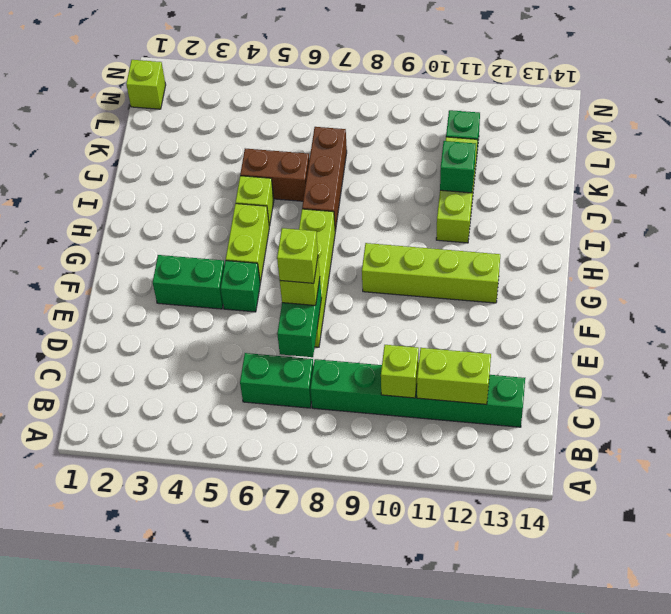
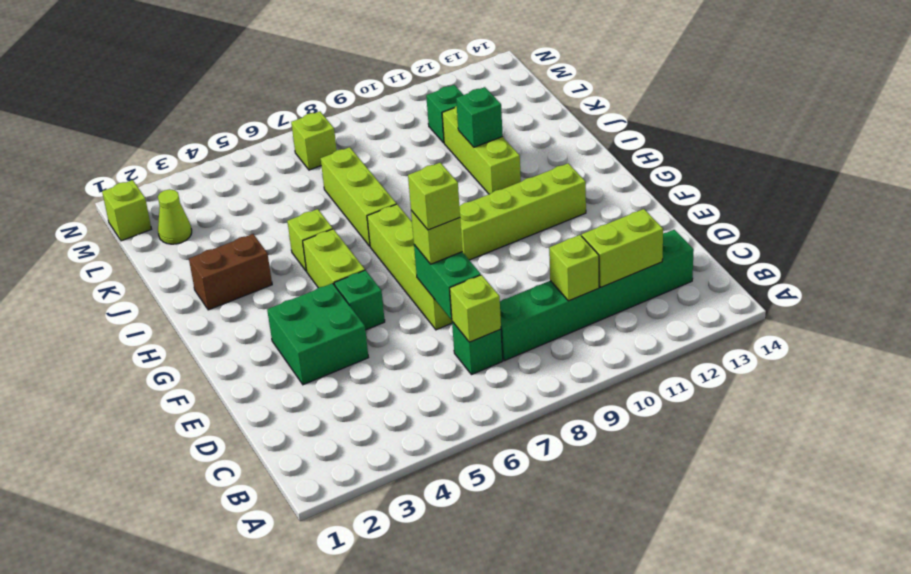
green brick C6:C7 level 1 -> green brick C7 level 1
none -> lime brick C7 level 2
green brick F3:F4 level 1 -> green brick E3:F4 level 1
brown brick I7:K7 level 1 -> lime brick I7:K7 level 1
brown brick J5:J6 level 1 -> brown brick I2:I3 level 1
none -> lime cone L2 level 1
none -> lime brick M7 level 1

